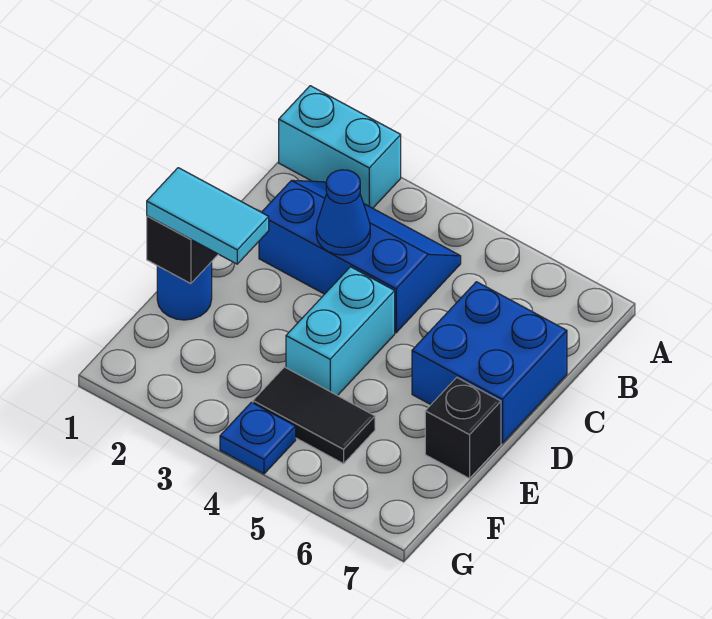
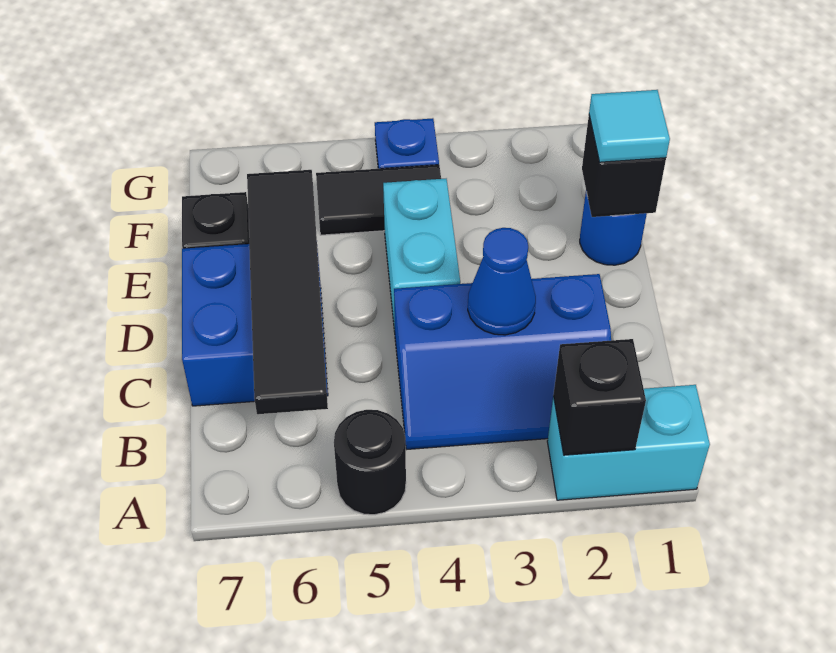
none -> black brick A2 level 2
none -> black round brick A5 level 1
none -> black tile B6:E6 level 2
cyan tile E1:E2 level 3 -> cyan tile E1 level 3

